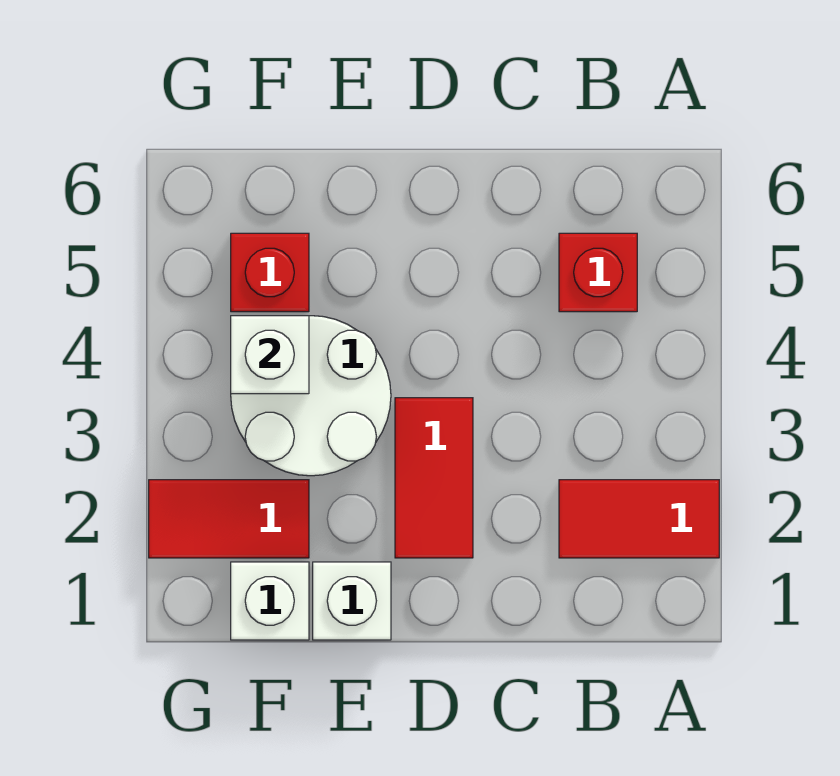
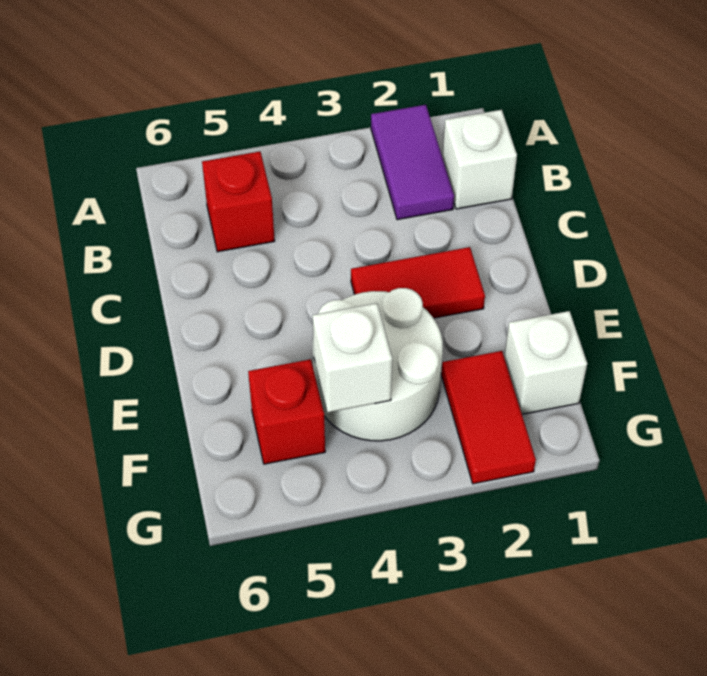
red tile A2:B2 level 1 -> purple tile A2:B2 level 1
white brick E1 level 1 -> white brick B1 level 1

